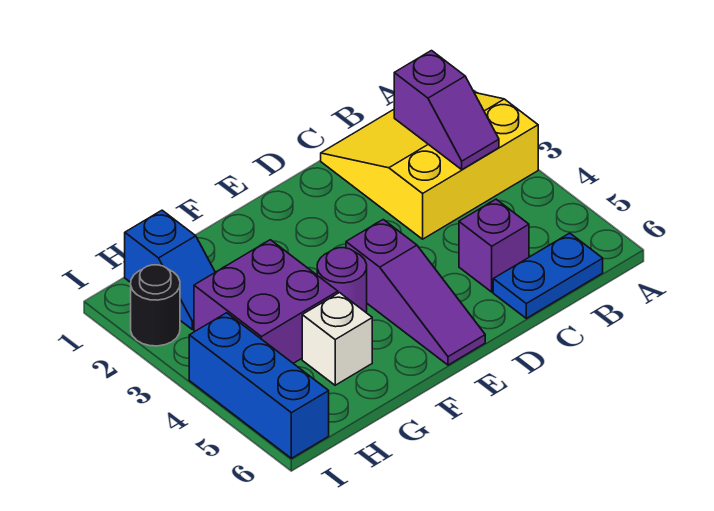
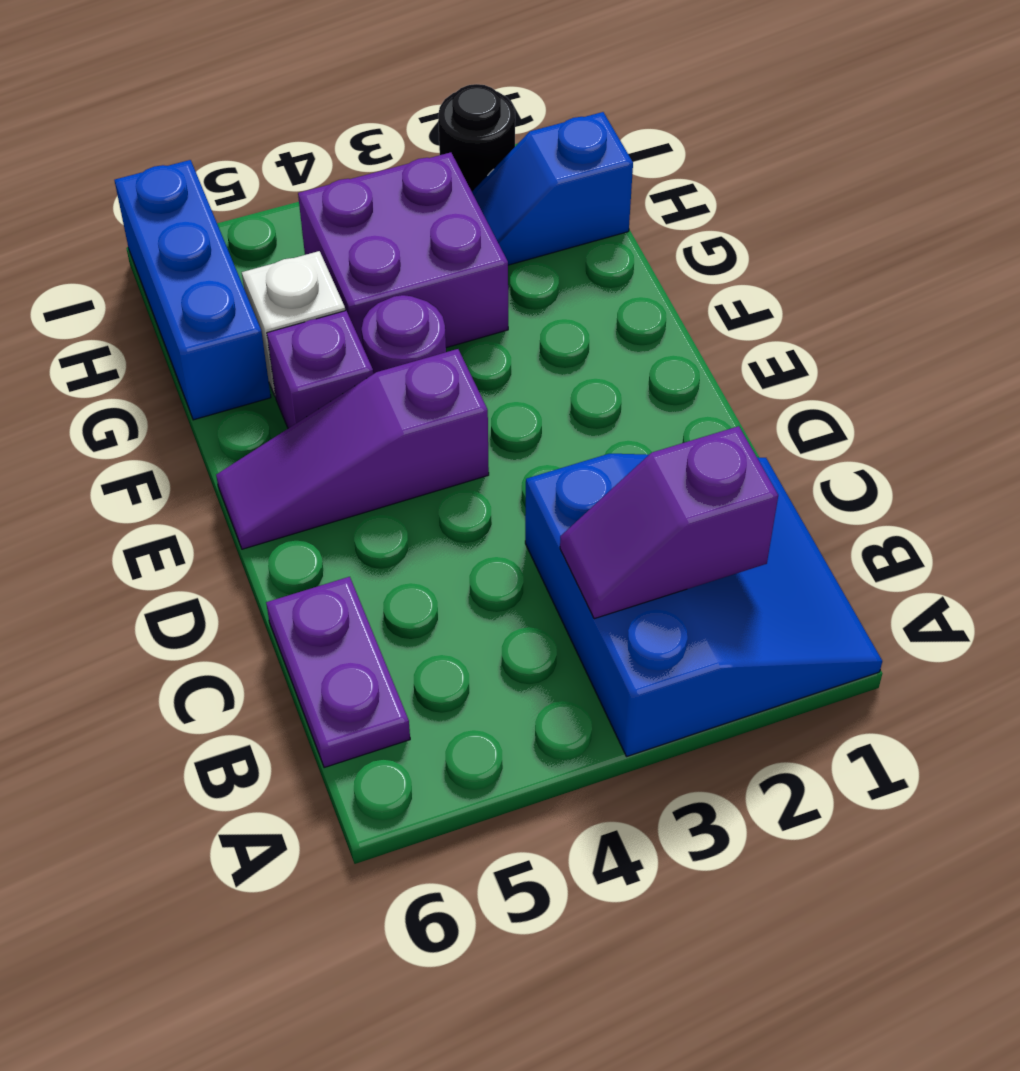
yellow slope A1:C3 level 1 top 3 -> blue slope A1:C3 level 1 top 3
blue plate B6:C6 level 1 -> purple plate B6:C6 level 1
purple brick C5 level 1 -> purple brick F5 level 1
blue brick I4:I6 level 1 -> blue brick G6:I6 level 1

